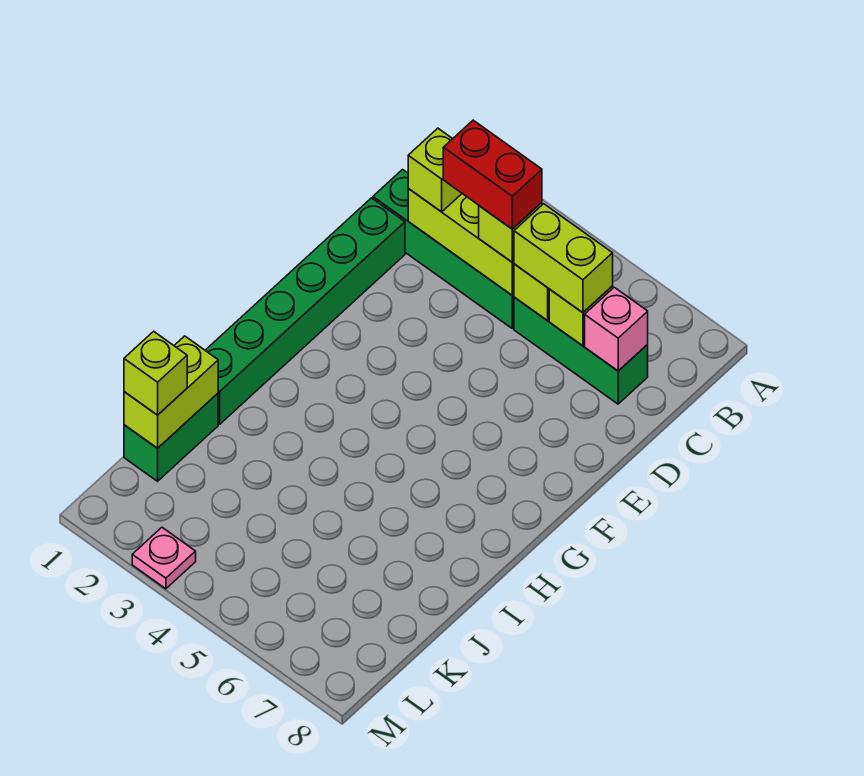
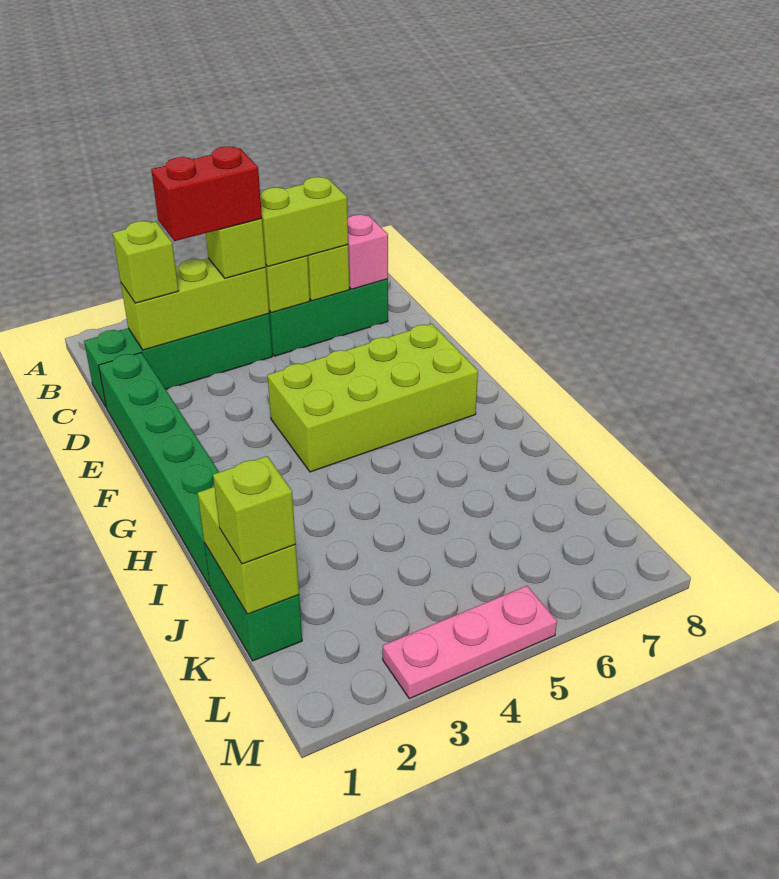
none -> lime brick F4:G7 level 1
pink plate M3 level 1 -> pink plate M3:M5 level 1

